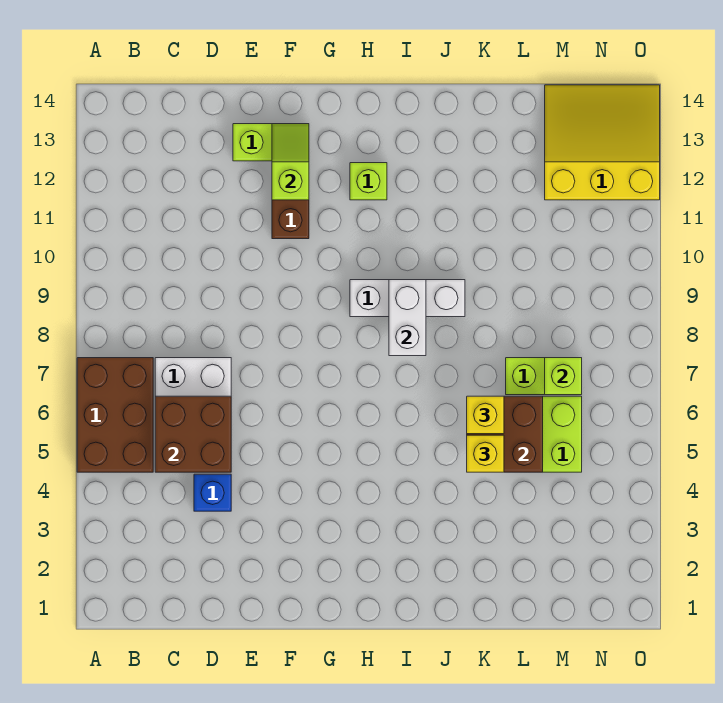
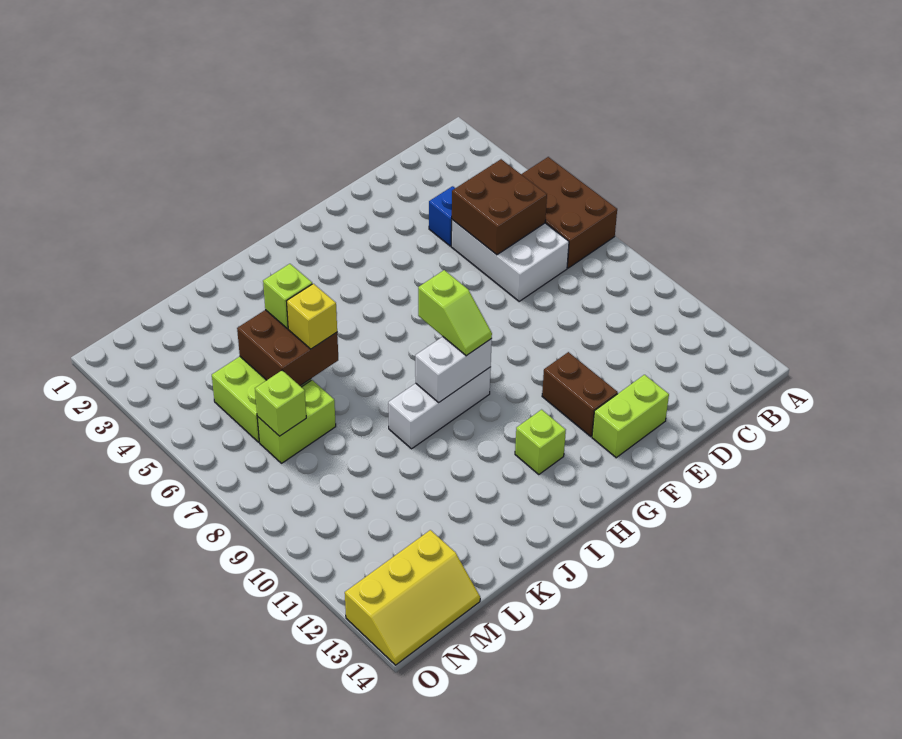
lime slope F12:F13 level 2 top 12 -> lime slope H8:H9 level 3 top 8
white brick I8:I9 level 2 -> white brick H9:I9 level 2
yellow brick K5 level 3 -> lime brick K5 level 3
yellow slope M12:O14 level 1 top 12 -> yellow slope M13:O14 level 1 top 13

